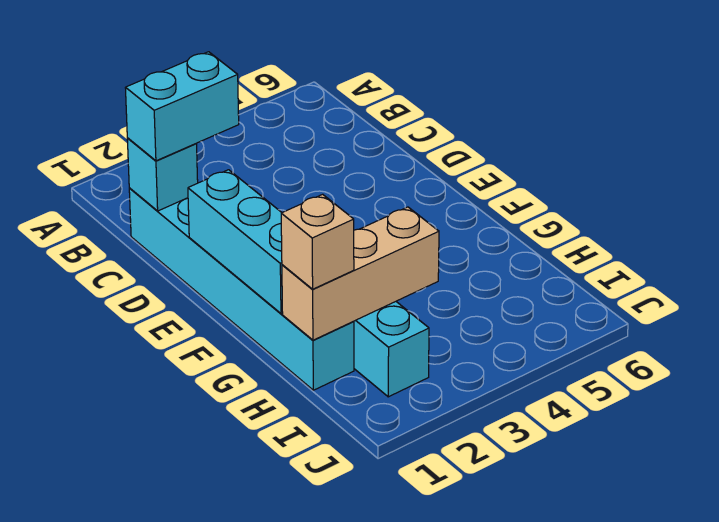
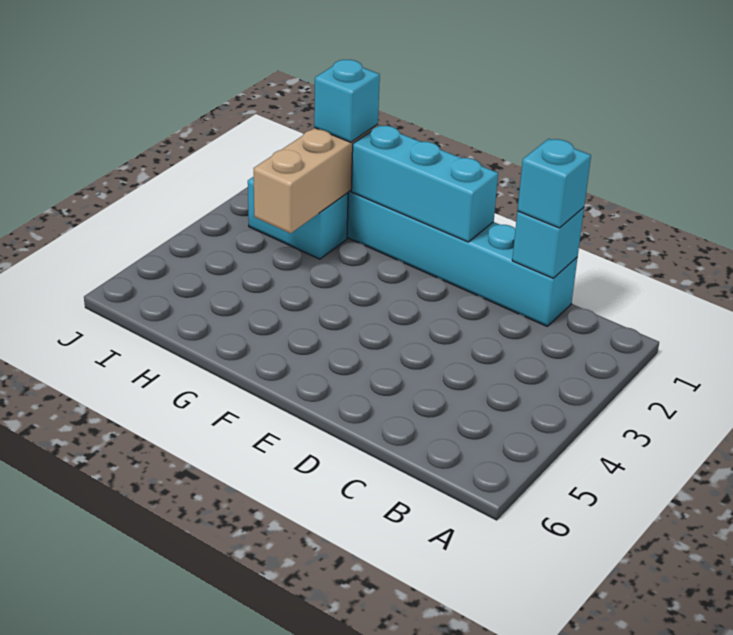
cyan brick C1:C2 level 3 -> cyan brick C1 level 3
tan brick H1 level 3 -> cyan brick H1 level 3

